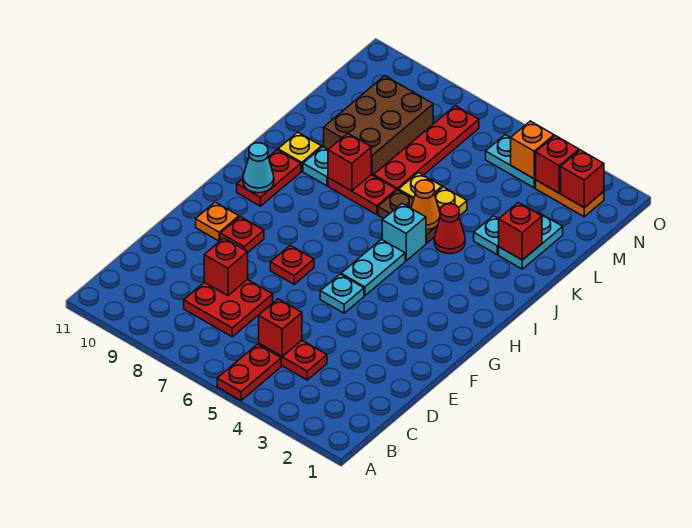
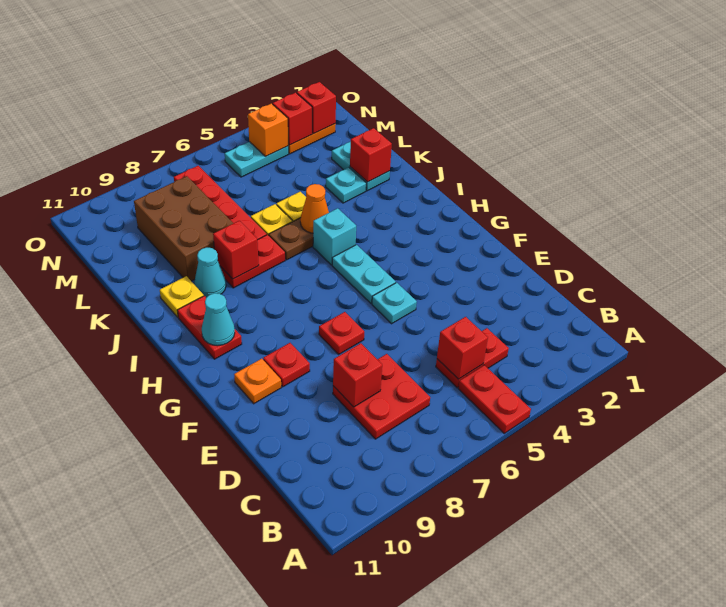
red cone J4 level 1 -> none
cyan plate J9 level 1 -> cyan cone J9 level 1

